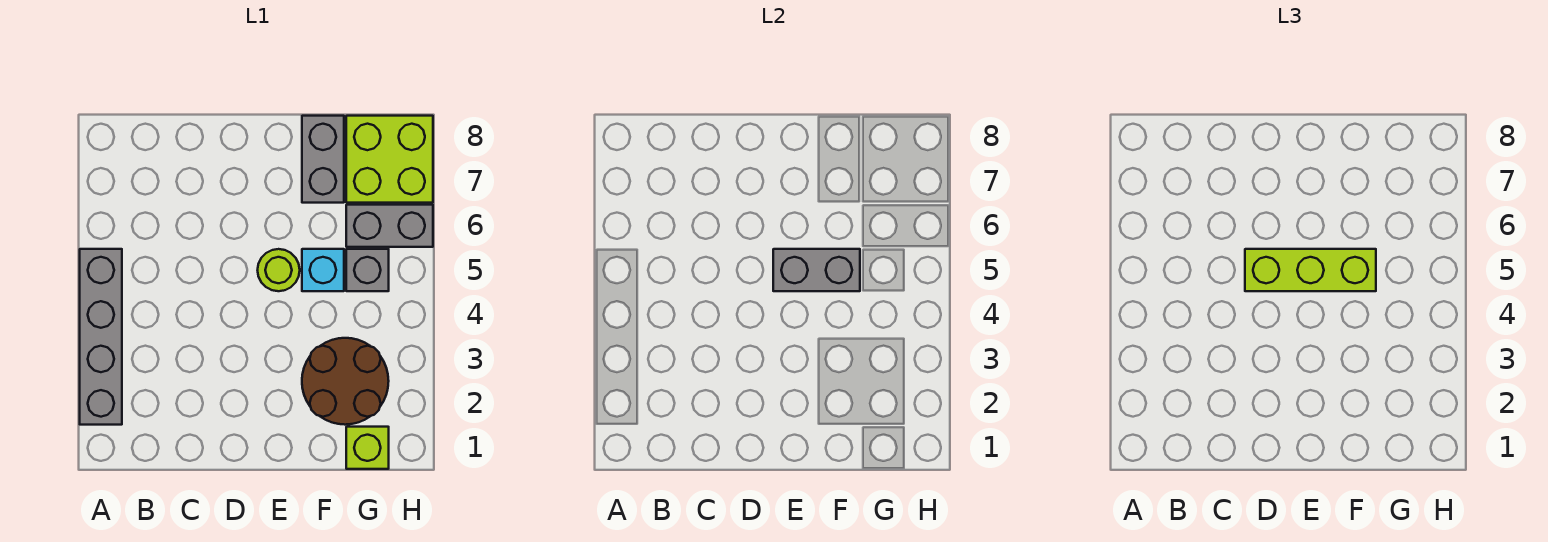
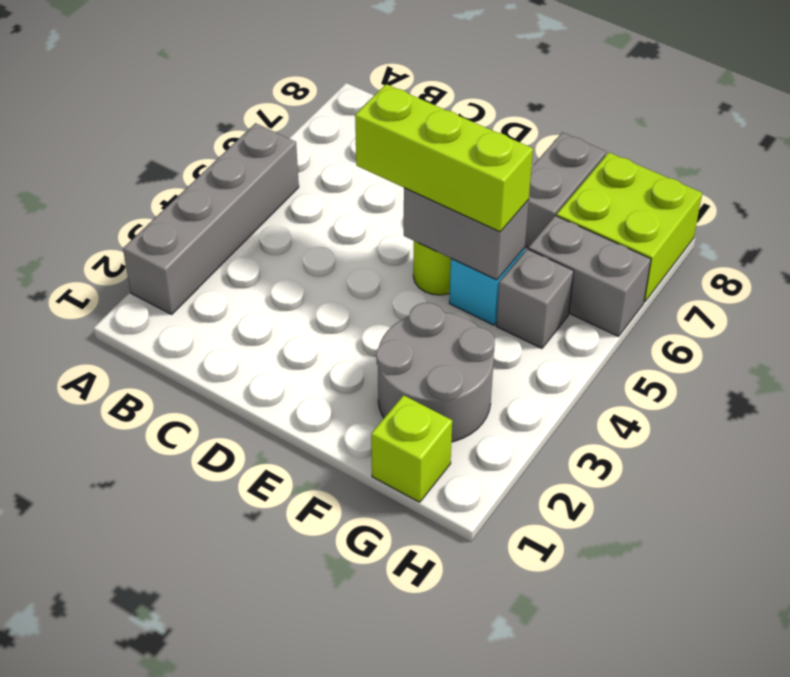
brown round brick F2:G3 level 1 -> grey round brick F2:G3 level 1

